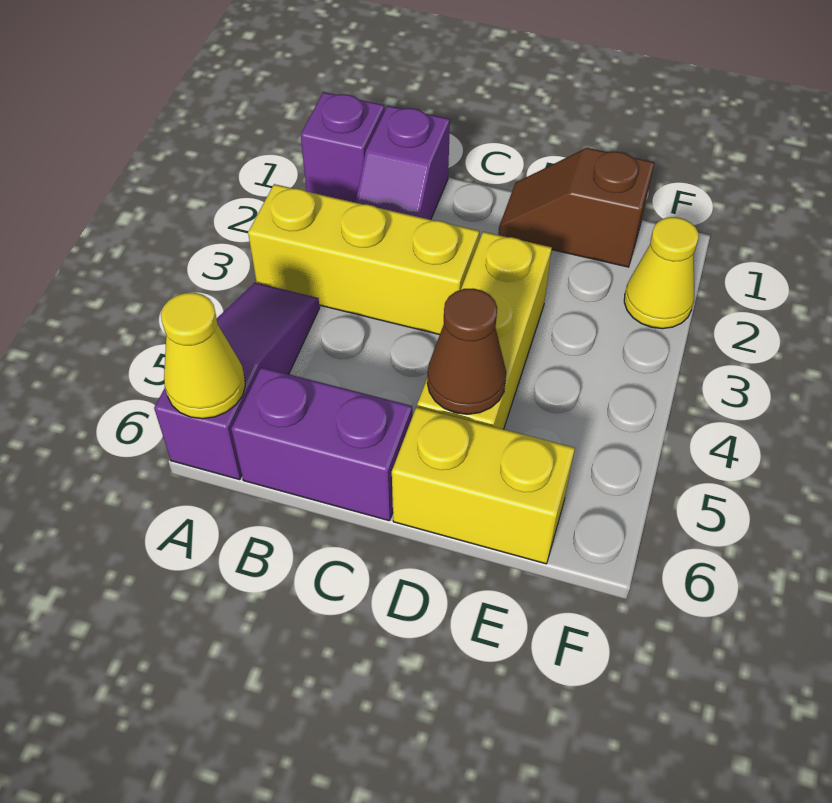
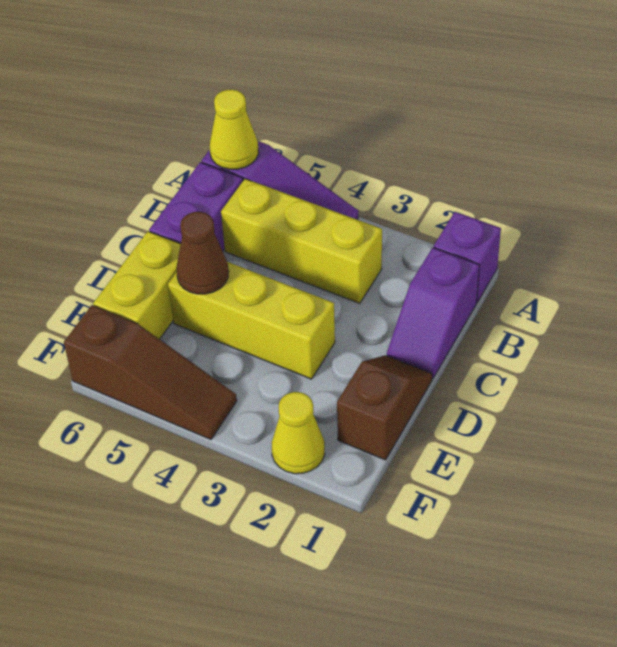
yellow brick A3:C3 level 1 -> yellow brick B3:B5 level 1
purple slope B1:B2 level 1 top 1 -> purple slope B1:C1 level 1 top B
none -> brown slope F4:F6 level 1 top 6

